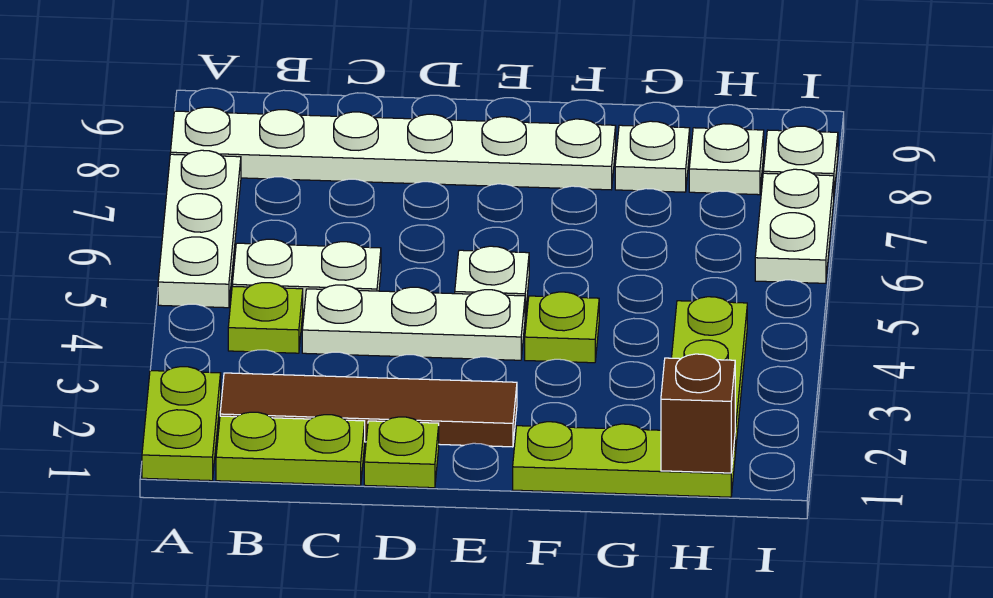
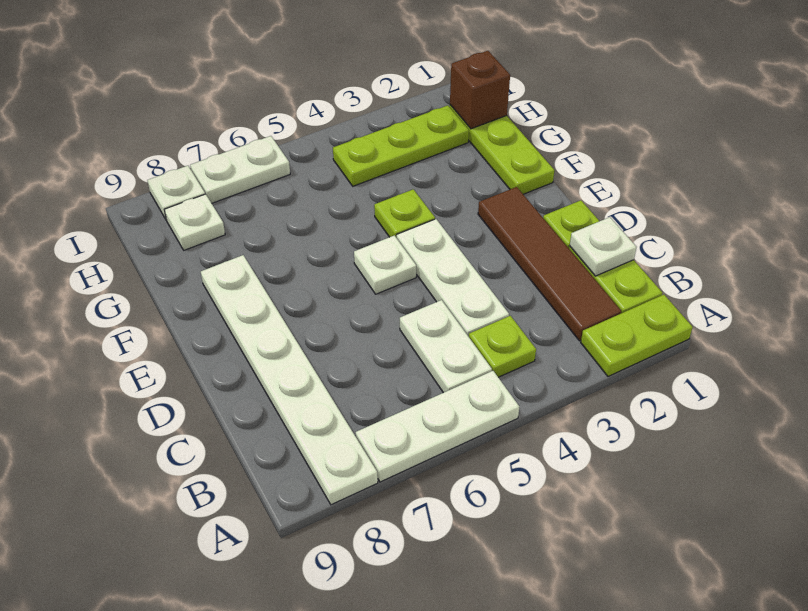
white plate G8 level 1 -> white plate C1 level 2

